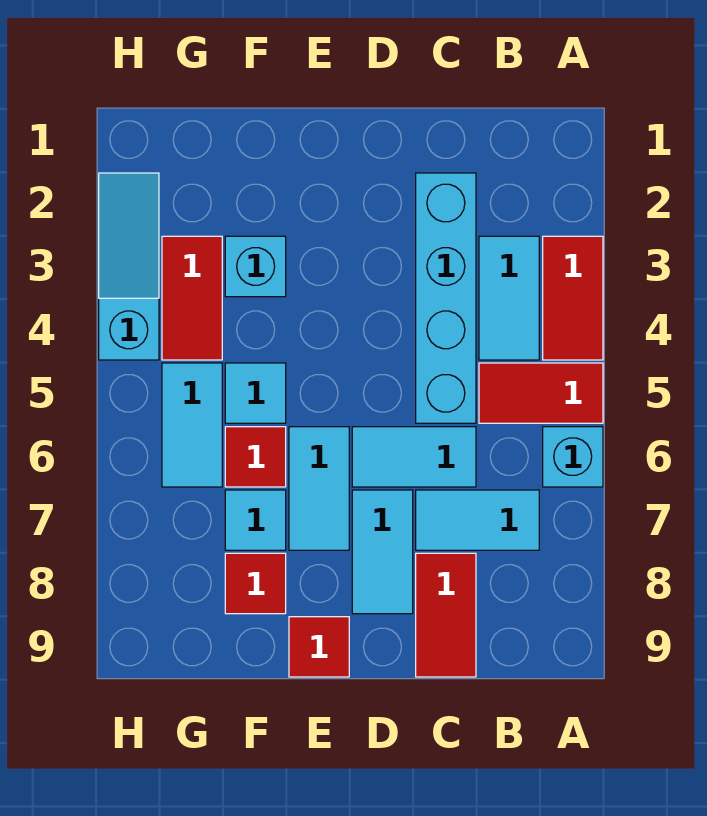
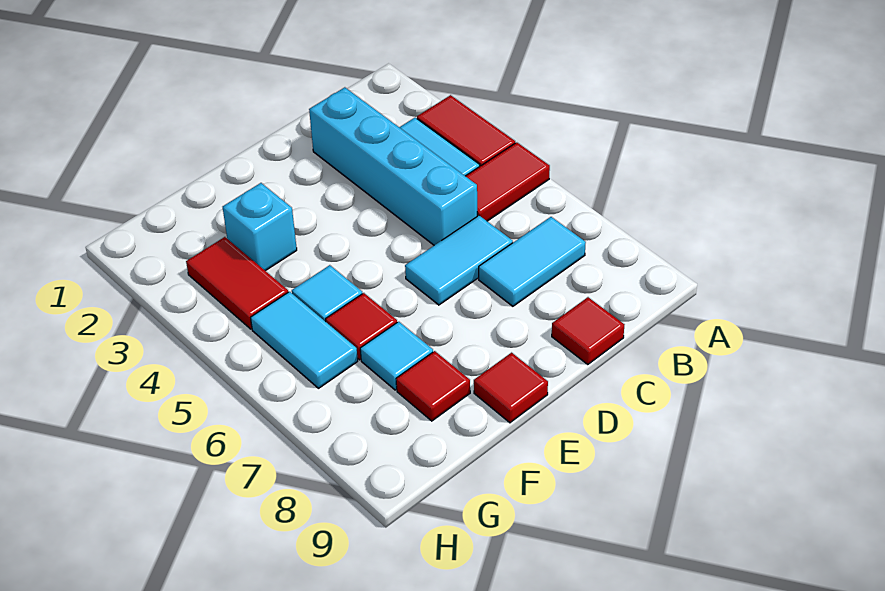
cyan brick A6 level 1 -> none
red tile C8:C9 level 1 -> red tile C9 level 1
cyan tile D7:D8 level 1 -> none
cyan tile E6:E7 level 1 -> none
cyan slope H2:H4 level 1 top 4 -> none

